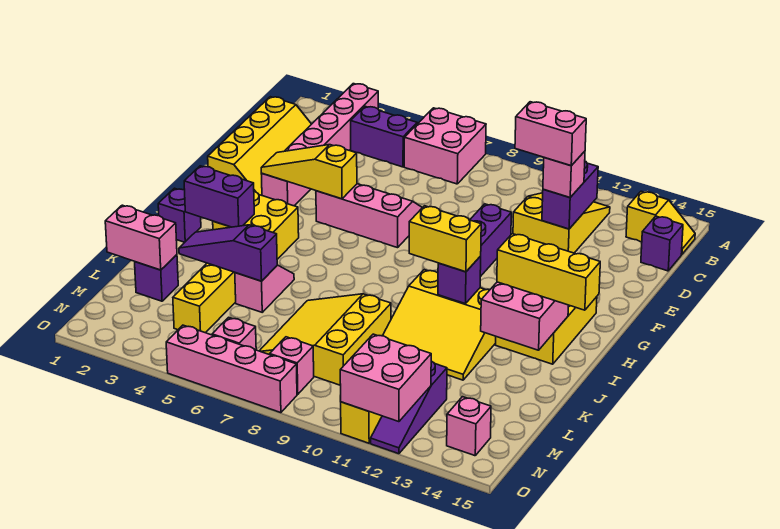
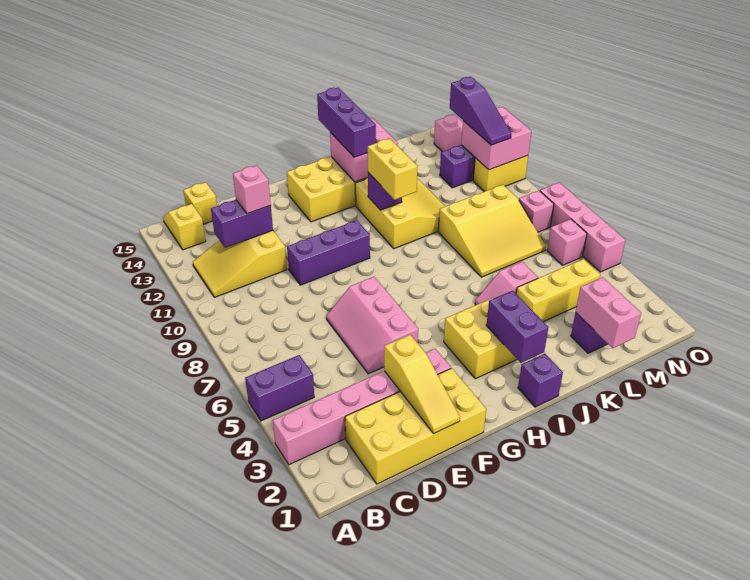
pink brick A6:B7 level 1 -> none
purple brick B4:B5 level 1 -> purple brick A5:B5 level 1
yellow slope C1:F2 level 1 top 1 -> yellow brick C1:F2 level 1
purple brick C15 level 1 -> yellow brick C15 level 1
pink brick D11:D12 level 4 -> none
yellow slope F3:F5 level 2 top 5 -> yellow slope E1:E3 level 2 top 3
yellow brick I13:I15 level 3 -> purple brick I13:I15 level 3
purple slope K3:K5 level 2 top 5 -> purple slope N11:N13 level 3 top 13

